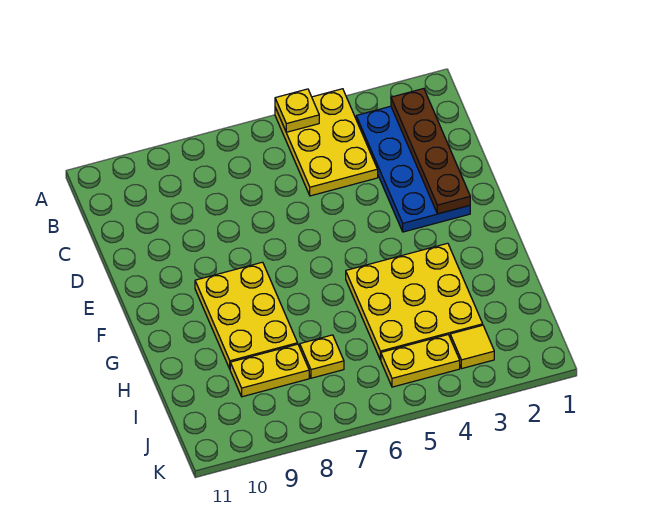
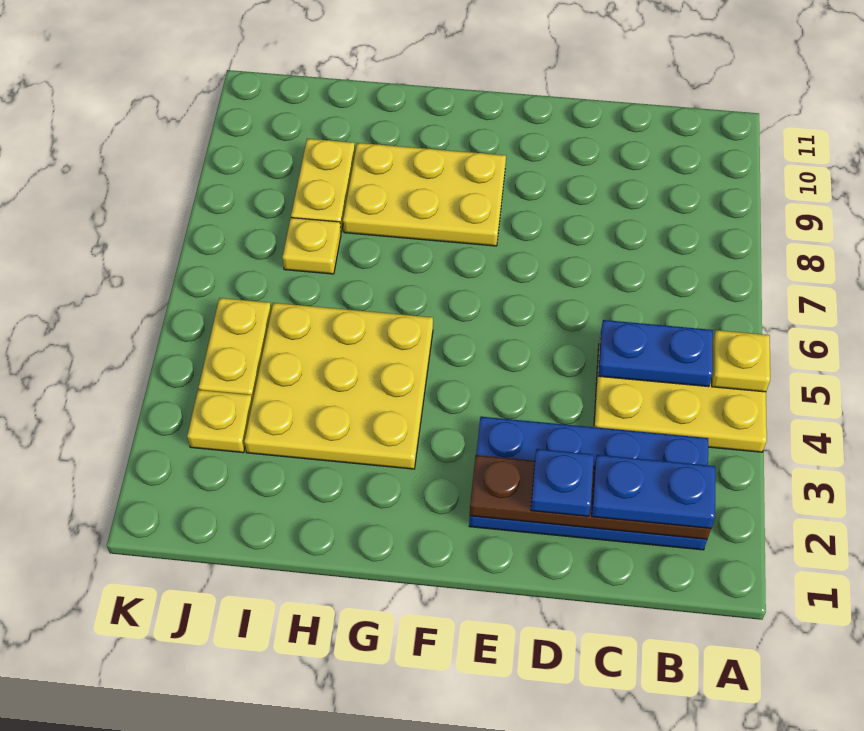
none -> blue plate B2:C2 level 3
none -> blue plate B5:C5 level 2
none -> blue plate D2 level 3
yellow tile J3 level 1 -> yellow plate J3 level 1

